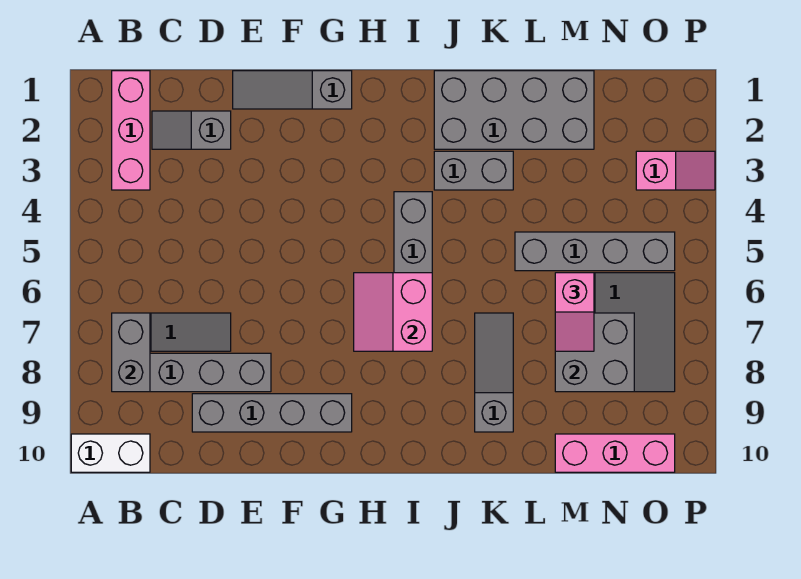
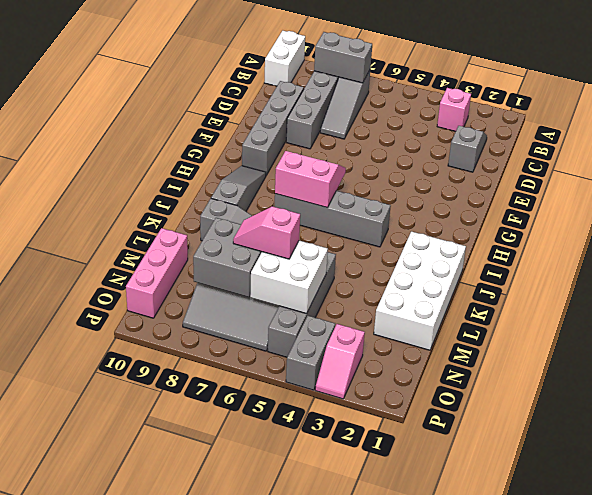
pink brick B1:B3 level 1 -> pink brick B3 level 1
grey slope E1:G1 level 1 top G -> grey slope H9:J9 level 1 top J
grey brick J1:M2 level 1 -> white brick J1:M2 level 1
grey brick J3:K3 level 1 -> grey brick O4:P4 level 1
none -> white brick M5:N6 level 2

